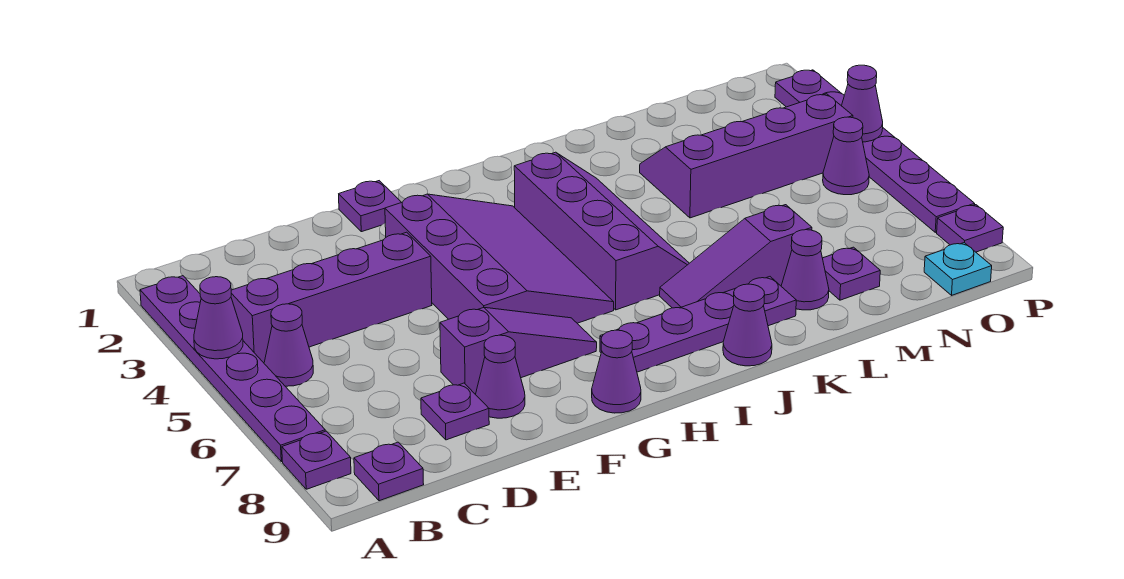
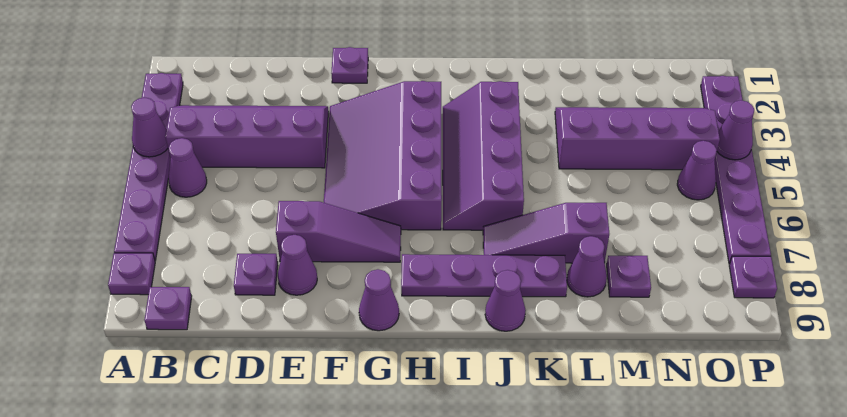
purple slope F3:H6 level 1 top F -> purple slope F3:H6 level 1 top H
purple slope I3:J6 level 1 top I -> purple slope I3:J6 level 1 top J
cyan plate O9 level 1 -> none

